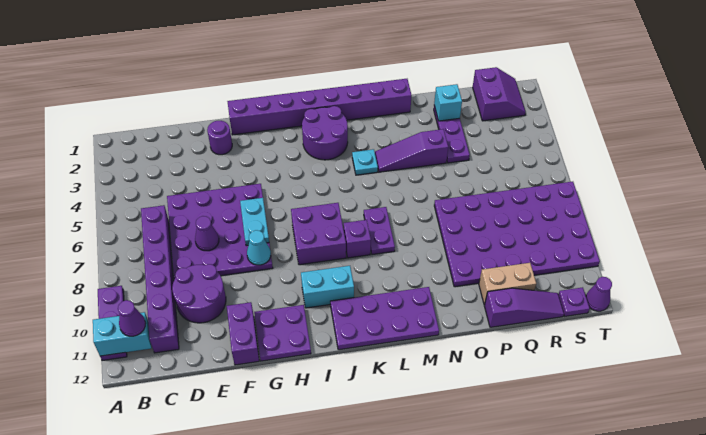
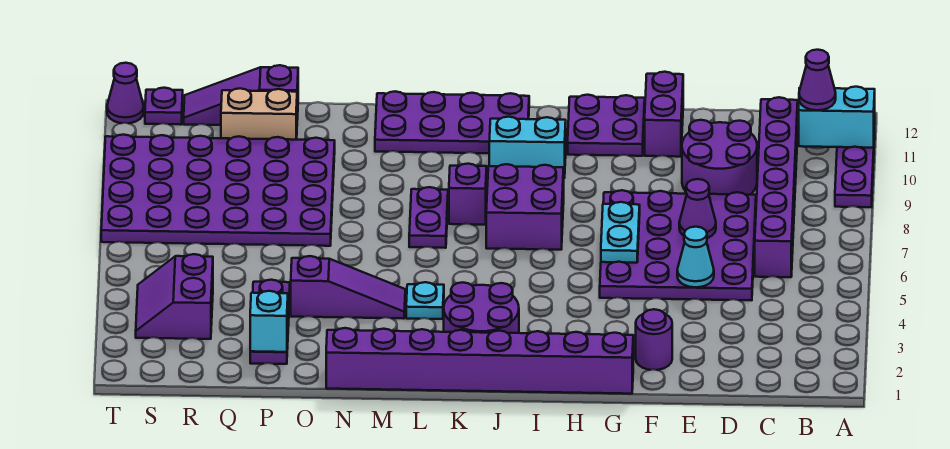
cyan cone G8 level 2 -> cyan cone E5 level 2
purple slope R1:S2 level 1 top R -> purple slope R3:S4 level 1 top R

